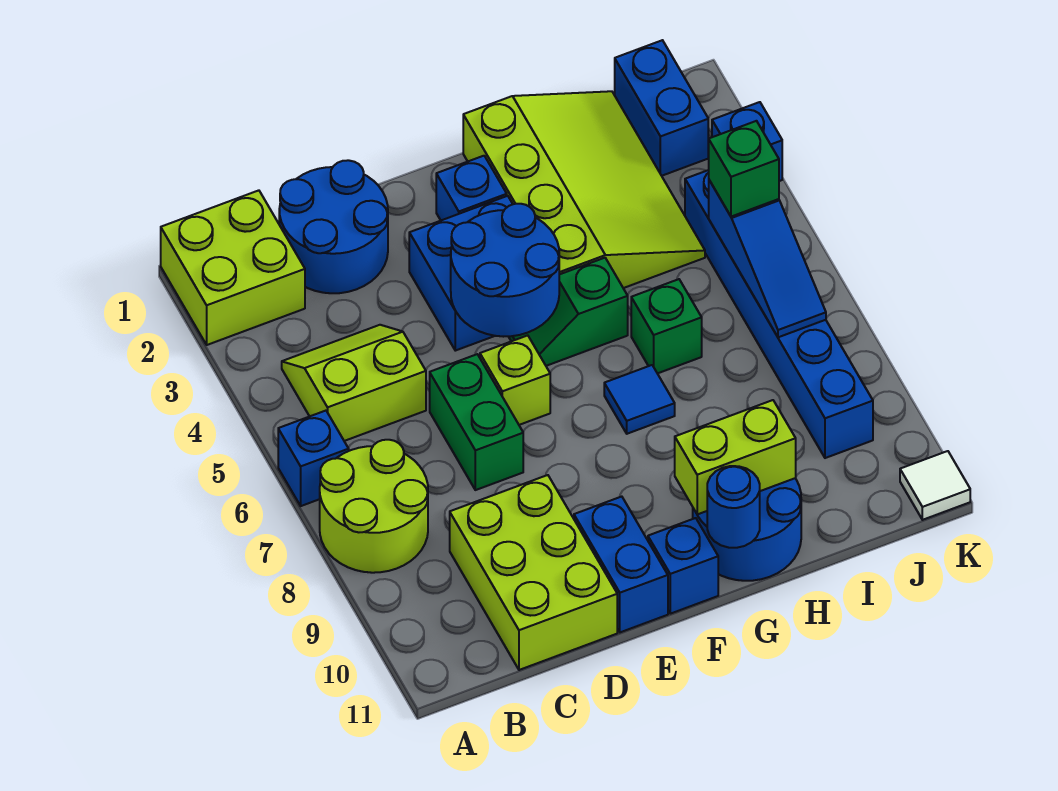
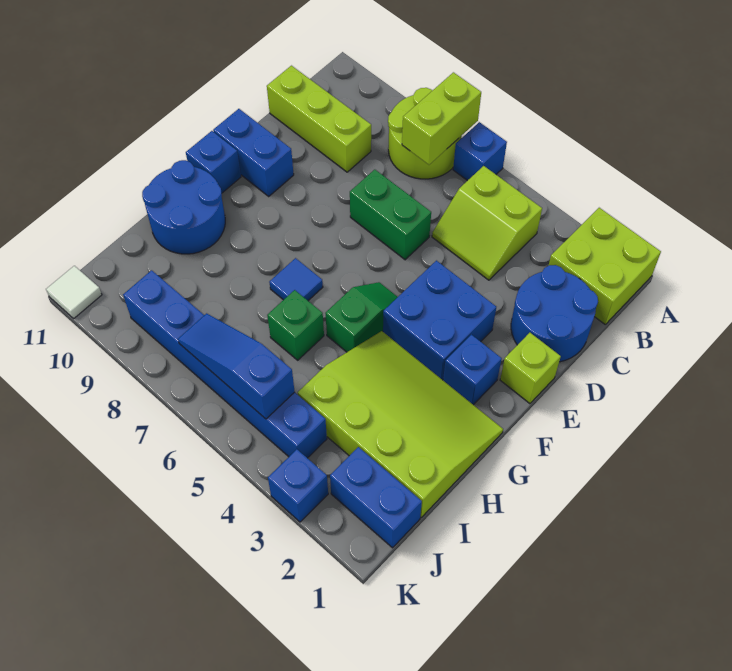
lime slope B4:C5 level 1 top 5 -> lime slope B4:C5 level 1 top B
lime brick C9:D11 level 1 -> lime brick C9:C11 level 1
blue round brick E4:F5 level 2 -> none
lime brick E6 level 1 -> lime brick E1 level 1
lime slope G1:I4 level 1 top G -> lime slope G1:I4 level 1 top I
lime brick G10:H10 level 2 -> lime brick A7:B7 level 2
blue round brick G11 level 2 -> none
green brick J5 level 3 -> none

